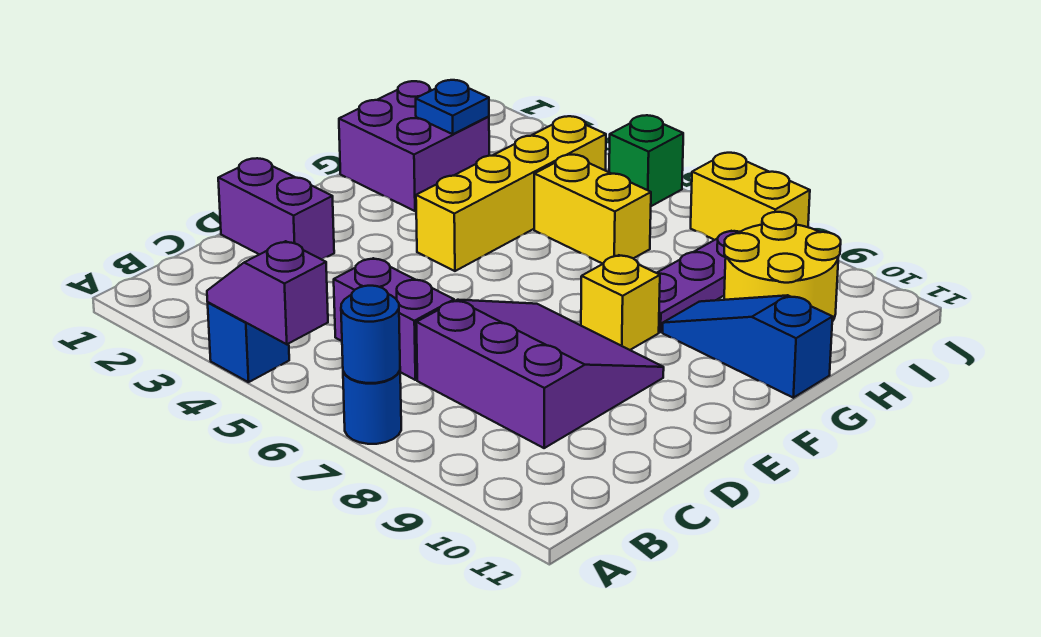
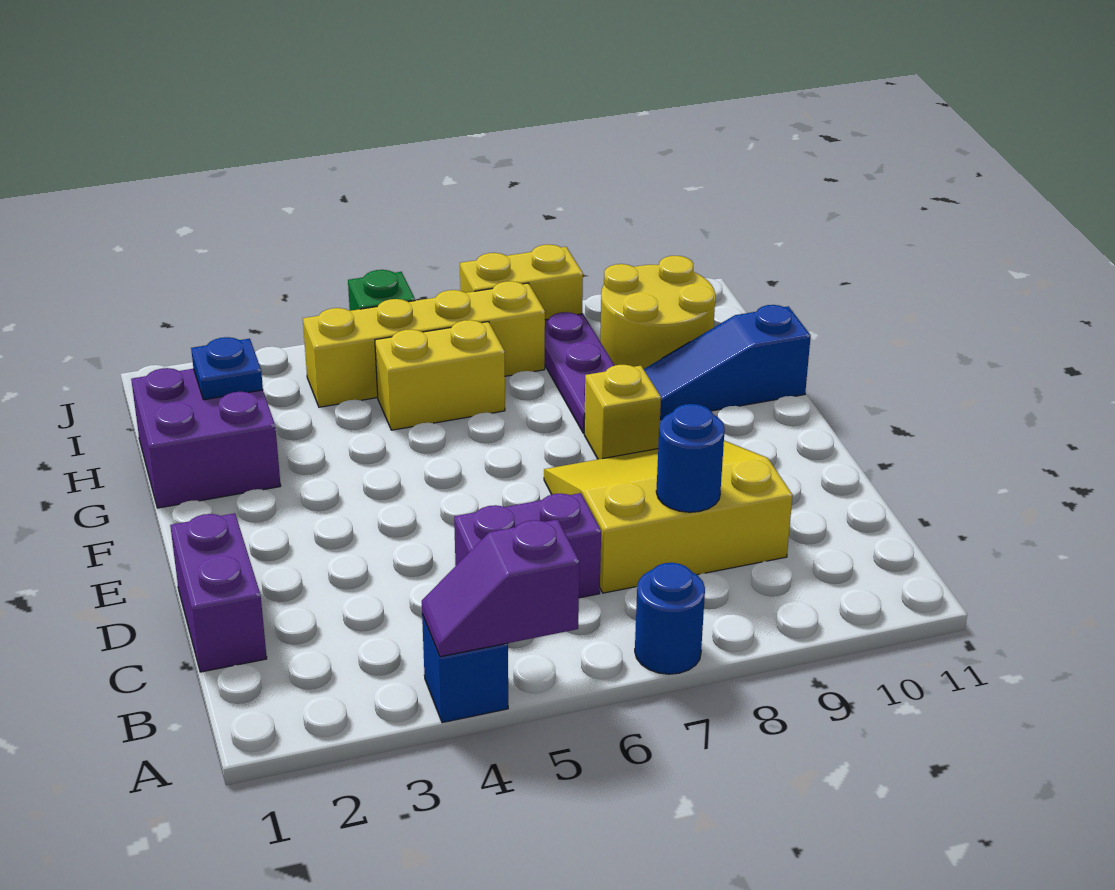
blue round brick A7 level 2 -> blue round brick C8 level 2
purple slope C7:E9 level 1 top C -> yellow slope C7:E9 level 1 top C
purple brick D1:D2 level 1 -> purple brick C1:D1 level 1
yellow brick F4:I4 level 1 -> yellow brick I4:I7 level 1

